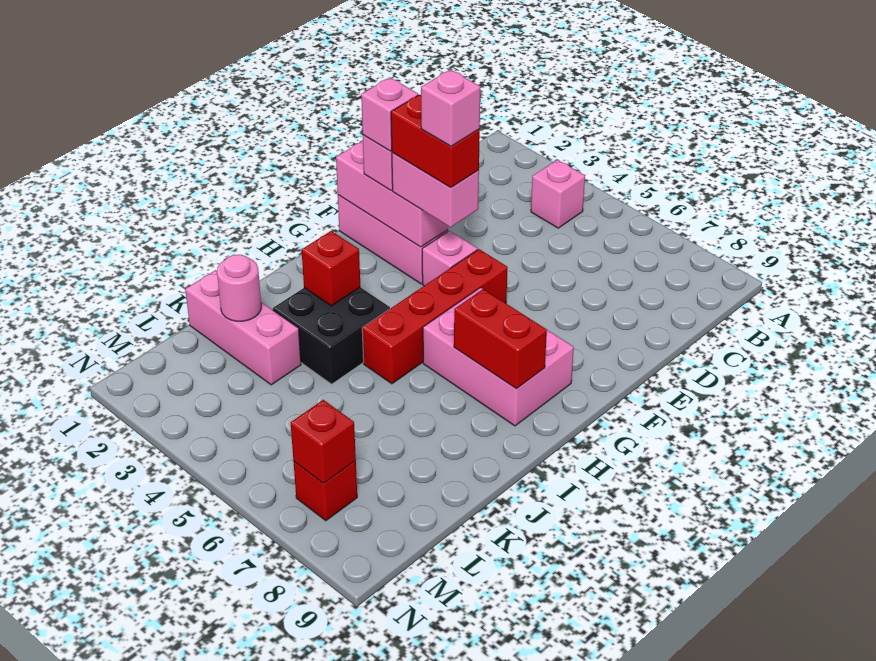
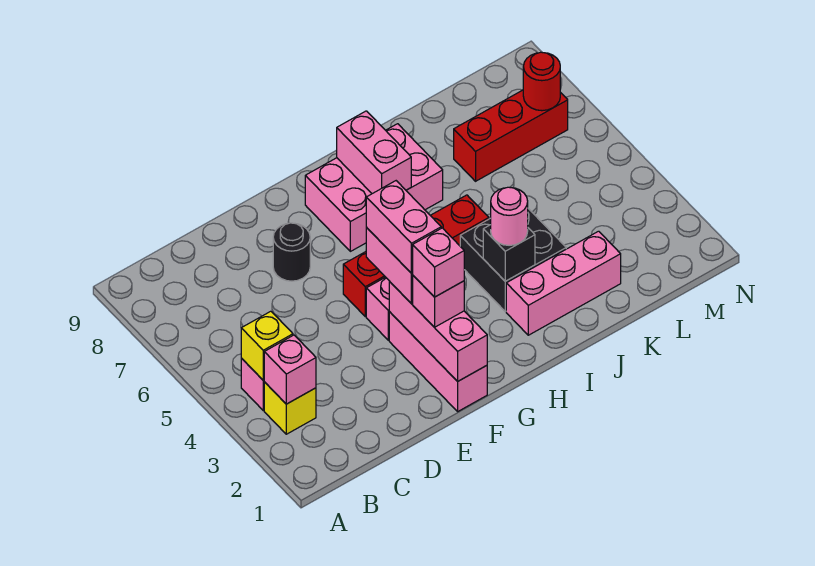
none -> yellow brick B3 level 1
none -> yellow brick B4 level 2
none -> black round brick E7 level 1
red brick F3:F4 level 4 -> pink brick F3:F4 level 4
pink brick F4 level 5 -> pink brick B3 level 2
pink brick G6:H8 level 1 -> pink brick G7:I8 level 1
red brick H7:H8 level 2 -> pink brick H7:H8 level 2
red brick I3 level 2 -> black brick I3 level 2
pink brick K1:K3 level 1 -> pink brick I2:K2 level 1
pink round brick K2 level 2 -> pink round brick I3 level 3
red brick M7 level 1 -> red brick K7:M7 level 1
red brick M7 level 2 -> red round brick M7 level 2

